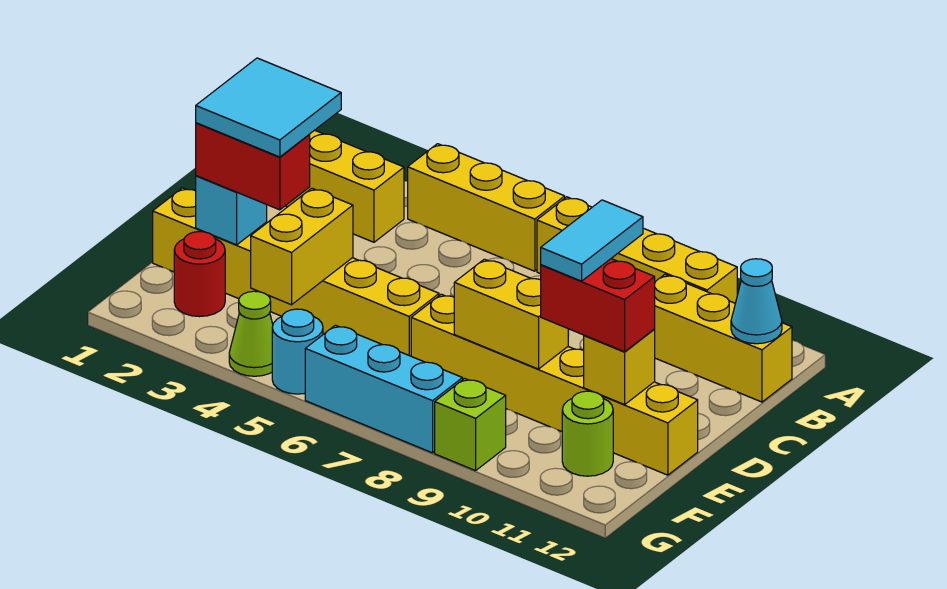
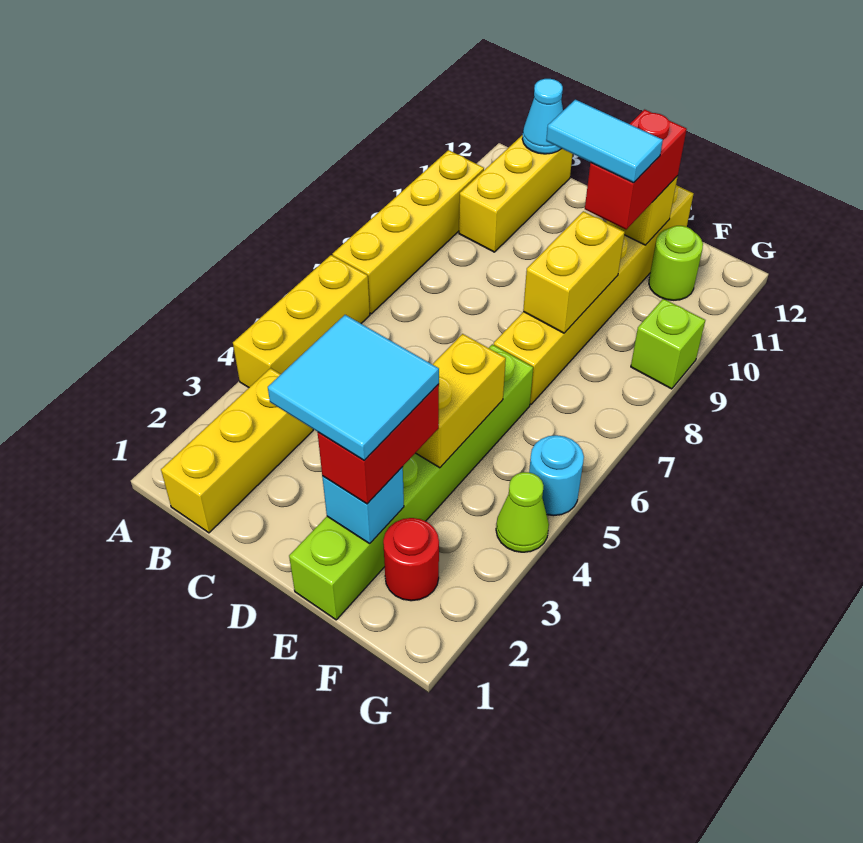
yellow brick E1:E6 level 1 -> lime brick E1:E6 level 1
yellow brick E4:F4 level 2 -> yellow brick E4:E5 level 2
cyan brick G6:G8 level 1 -> none

